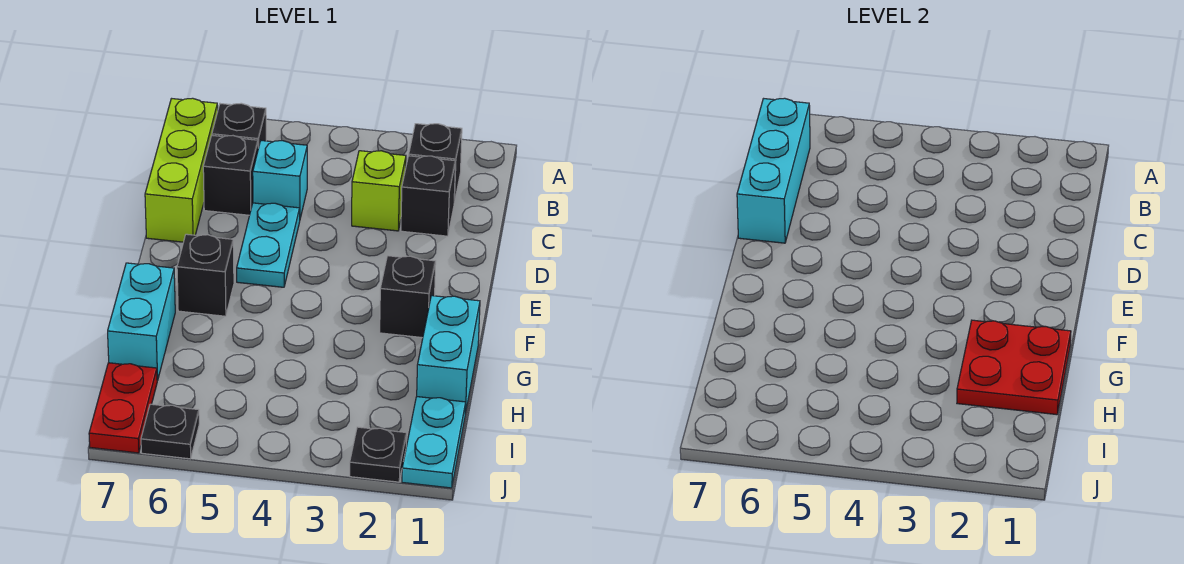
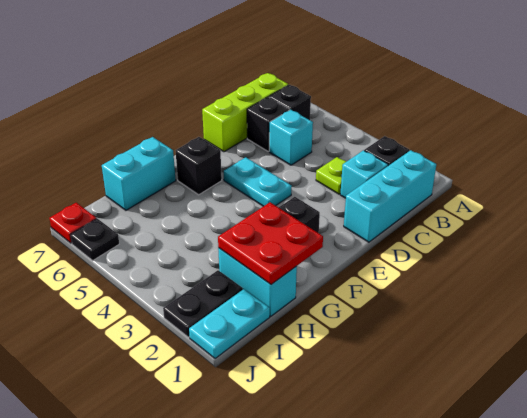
cyan brick B7:D7 level 2 -> cyan brick B1:D1 level 1
black brick C2 level 1 -> cyan brick C2 level 1
lime brick C3 level 1 -> lime plate C3 level 1
cyan plate D5:E5 level 1 -> cyan plate E4:E5 level 1
cyan brick G1:H1 level 1 -> cyan brick H1:H2 level 1
red plate I7:J7 level 1 -> red plate J7 level 1
black plate J2 level 1 -> black plate I2:J2 level 1

